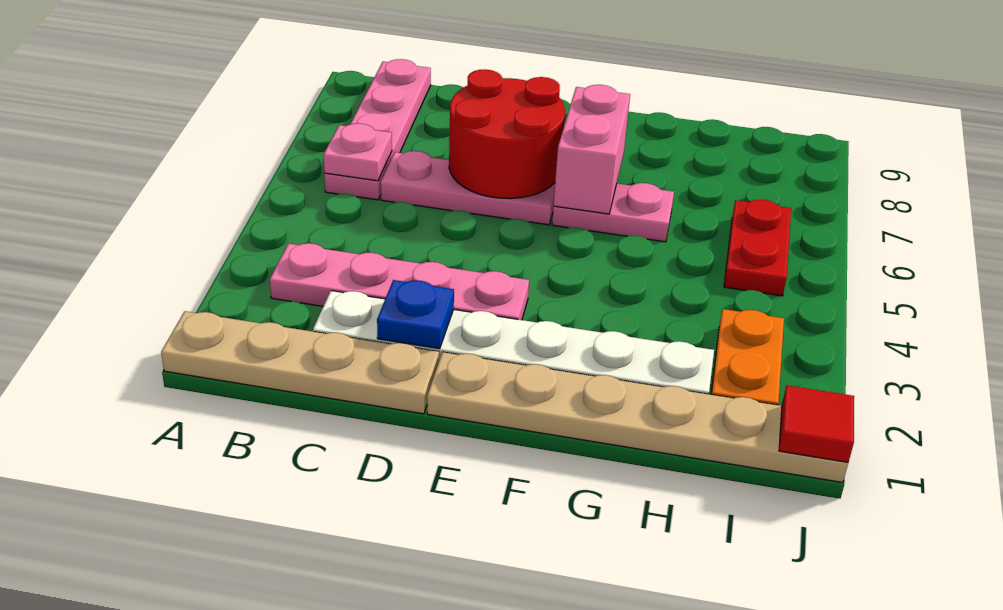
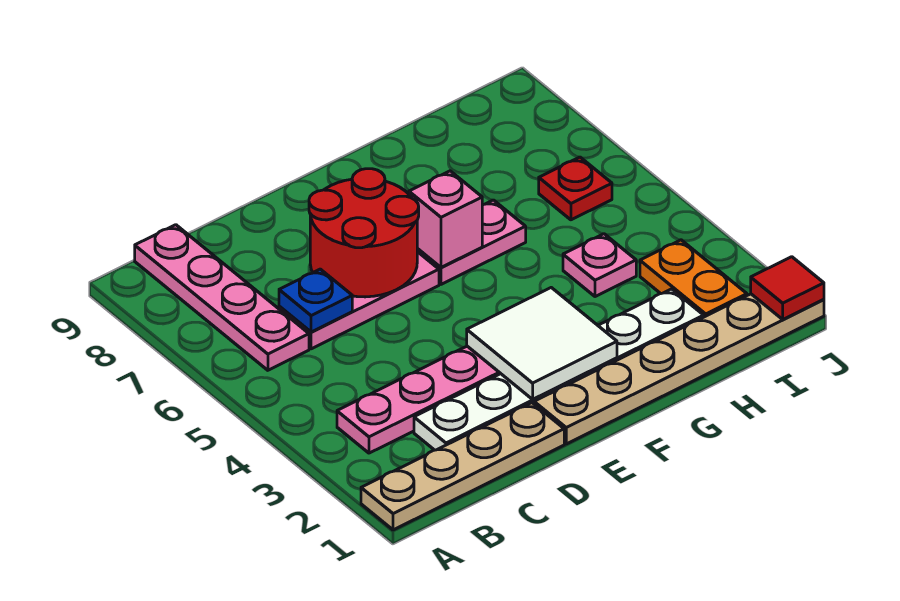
pink plate B6 level 2 -> pink plate H4 level 1
blue plate D2 level 2 -> blue plate C6 level 2
none -> white tile E2:F3 level 2
pink brick F6:F7 level 2 -> pink brick F6 level 2
red plate I5:I6 level 1 -> red plate I6 level 1

